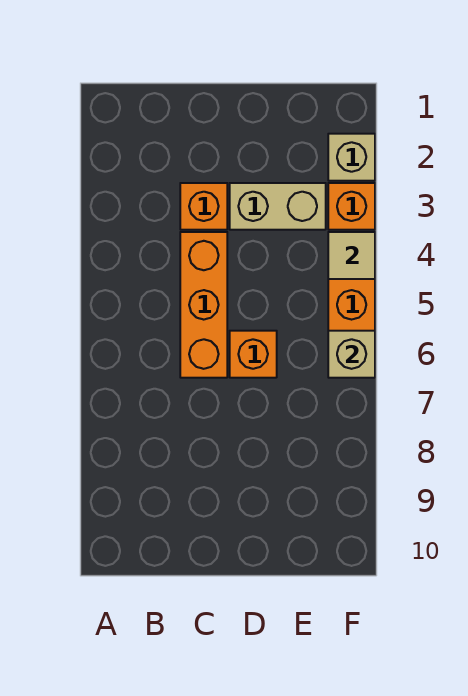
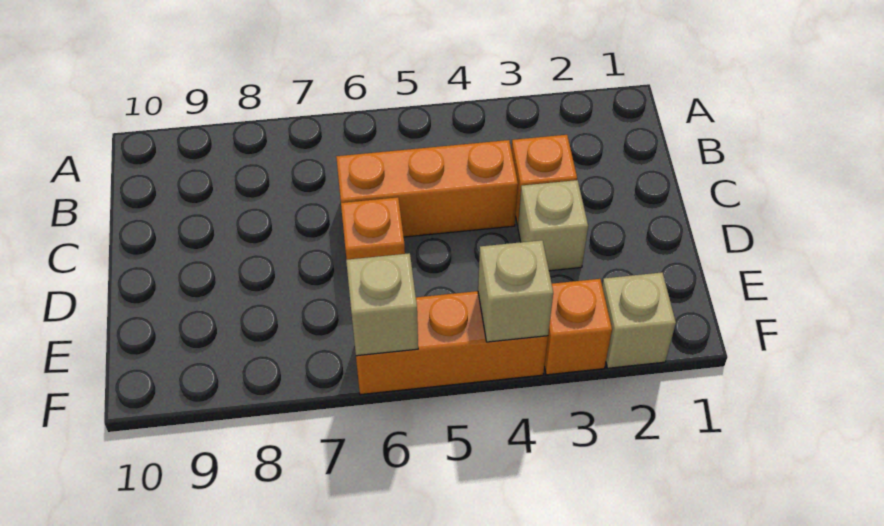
tan brick D3:E3 level 1 -> tan brick D3 level 1
tan tile F4 level 2 -> tan brick F4 level 2

